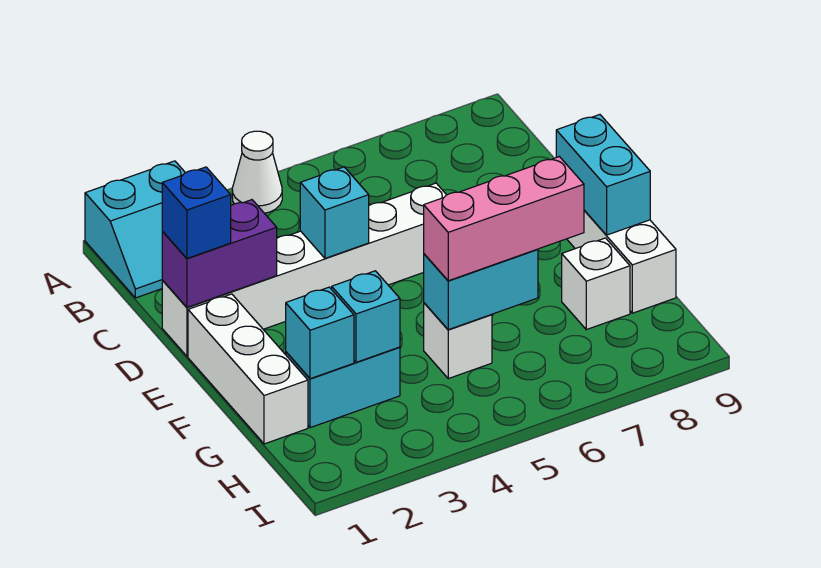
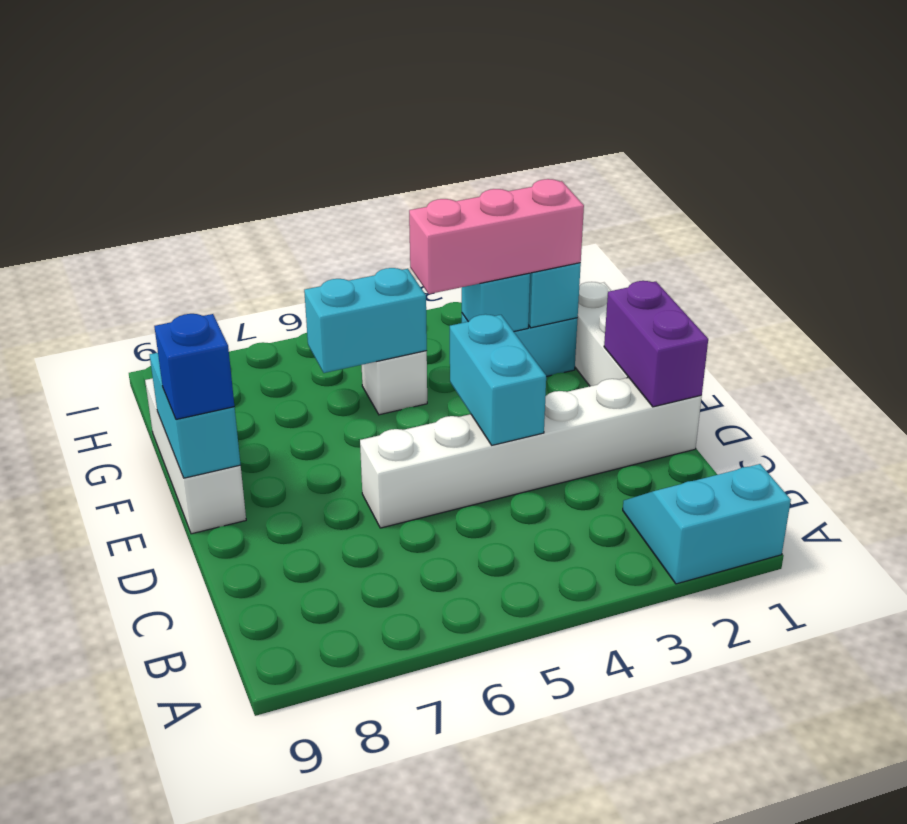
white cone A4 level 1 -> none
purple brick D1:D2 level 2 -> purple brick D1:E1 level 2
blue brick D1 level 3 -> blue brick E9 level 3
cyan brick D4 level 2 -> cyan brick D4:E4 level 2
pink brick G5:G7 level 3 -> pink brick G2:G4 level 3
white brick G8 level 1 -> none

